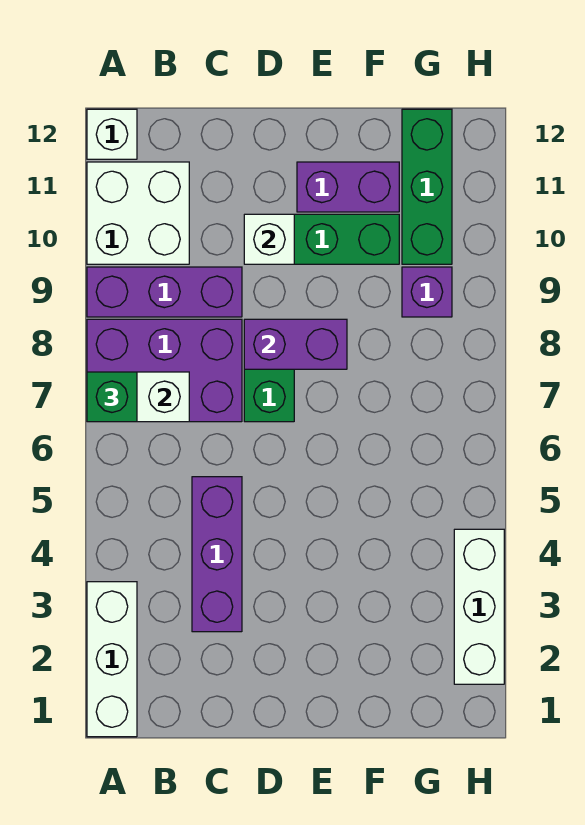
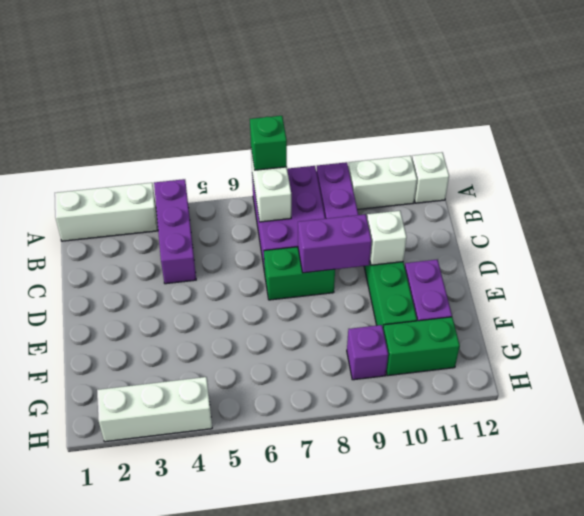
white brick A10:B11 level 1 -> white brick A10:A11 level 1
purple brick C3:C5 level 1 -> purple brick A4:C4 level 1
purple brick D8:E8 level 2 -> purple brick D8:D9 level 2
green brick G10:G12 level 1 -> green brick G10:G11 level 1

